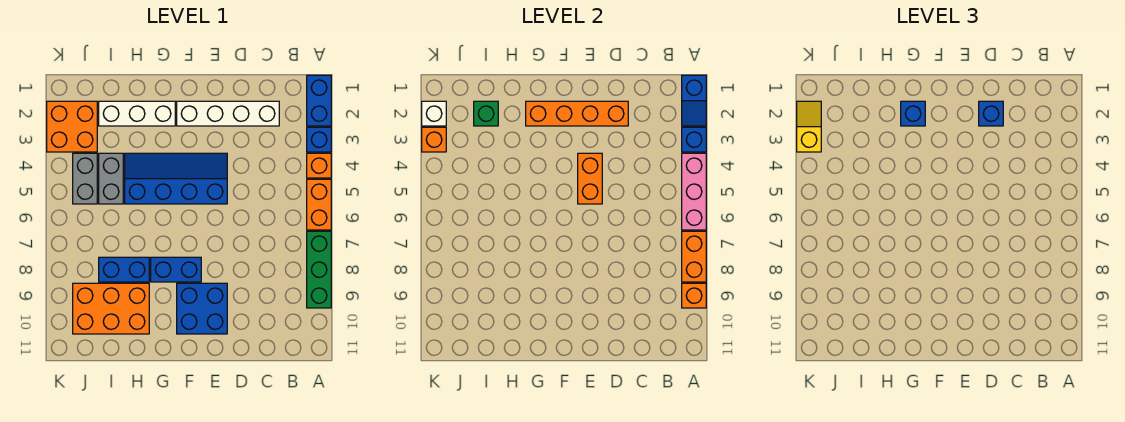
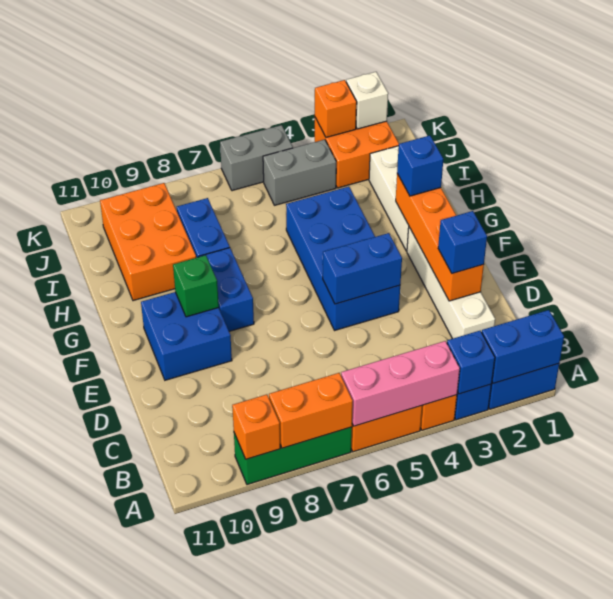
blue slope A1:A2 level 2 top 1 -> blue brick A1:A2 level 2
blue slope E4:H5 level 1 top 5 -> blue brick E4:H5 level 1
orange brick E4:E5 level 2 -> blue brick E4:E5 level 2
green brick I2 level 2 -> green brick F9 level 2
grey brick I4:I5 level 1 -> grey brick K5:K6 level 1
yellow slope K2:K3 level 3 top 3 -> none

